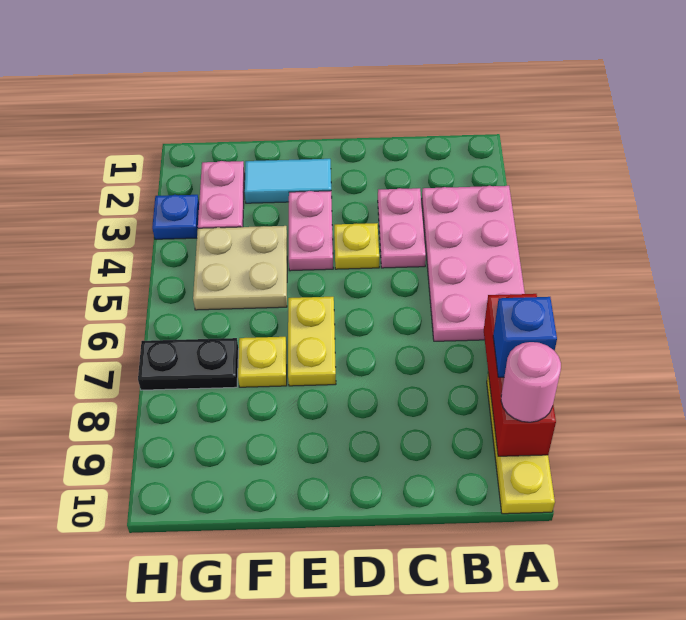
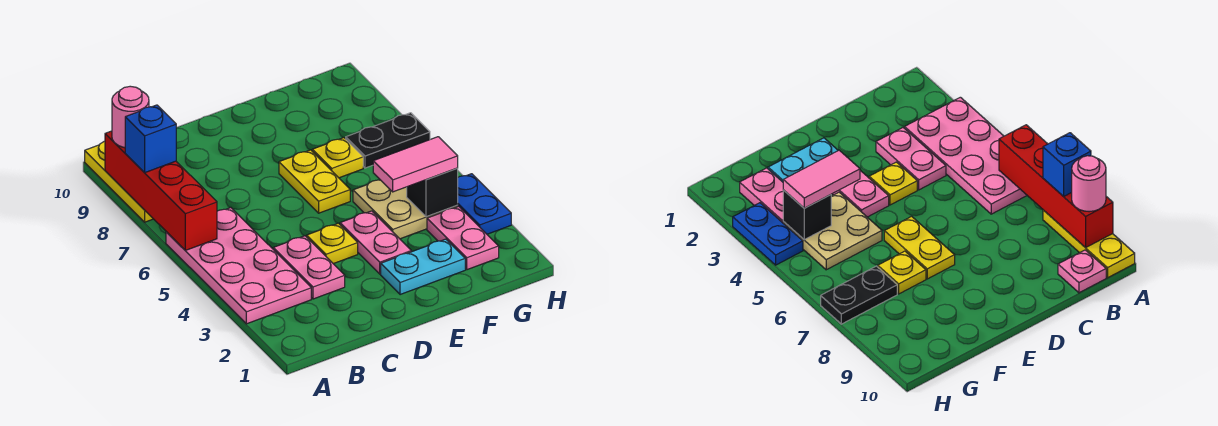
red brick A7:A9 level 2 -> red brick A6:A9 level 2
none -> pink plate B10 level 1
cyan tile E2:F2 level 1 -> cyan plate E2:F2 level 1
none -> pink tile F4:G4 level 3
none -> black brick G4 level 2
blue plate H3 level 1 -> blue plate H3:H4 level 1

